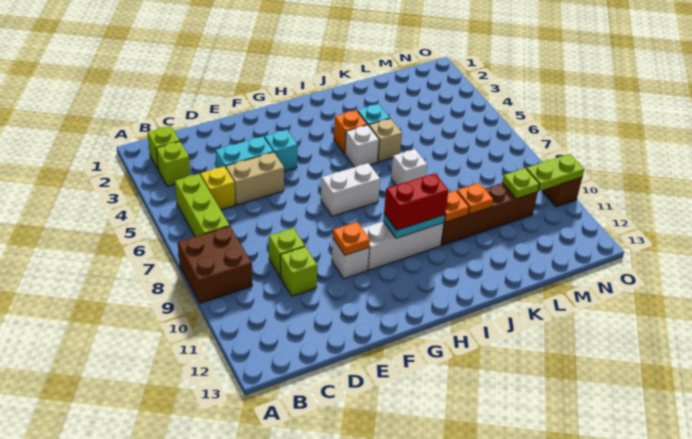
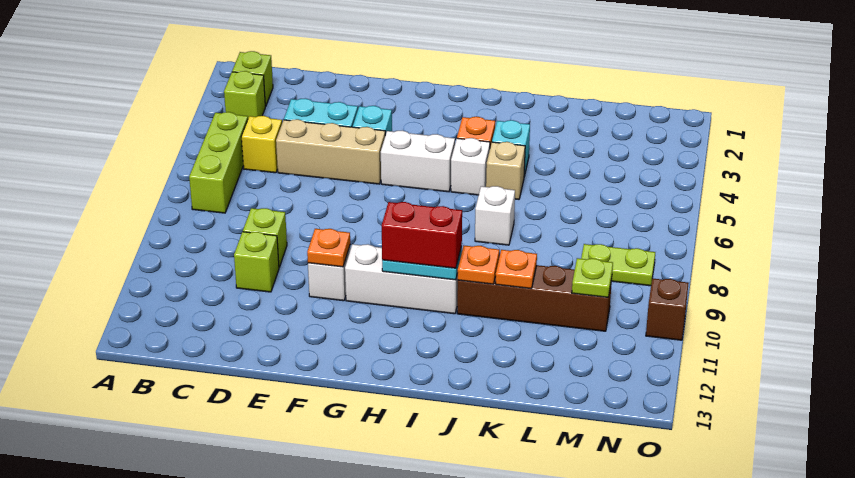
brown brick A8:B9 level 1 -> none
tan brick D5:E5 level 1 -> tan brick D5:F5 level 1
white brick G7:H7 level 1 -> white brick G5:H5 level 1
lime plate N10:O10 level 2 -> lime plate M8:N8 level 1

